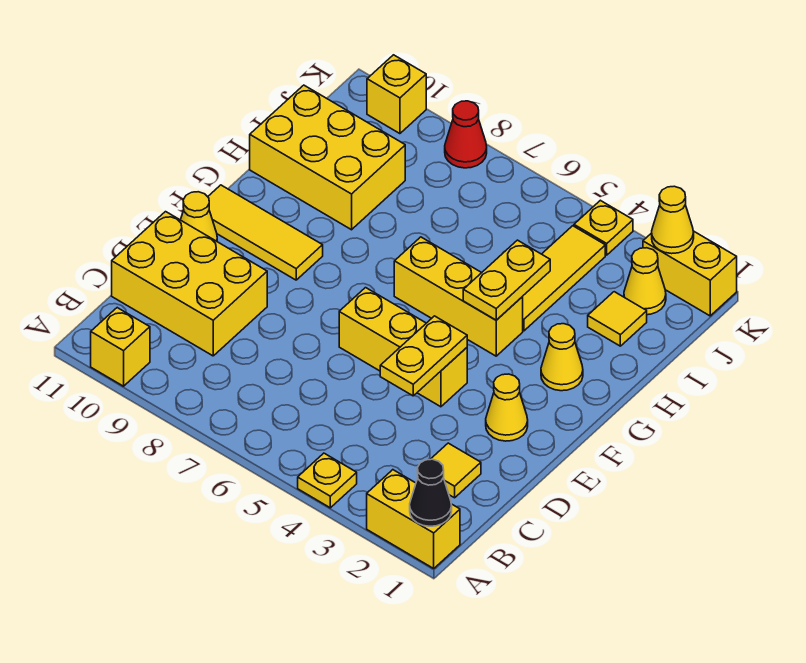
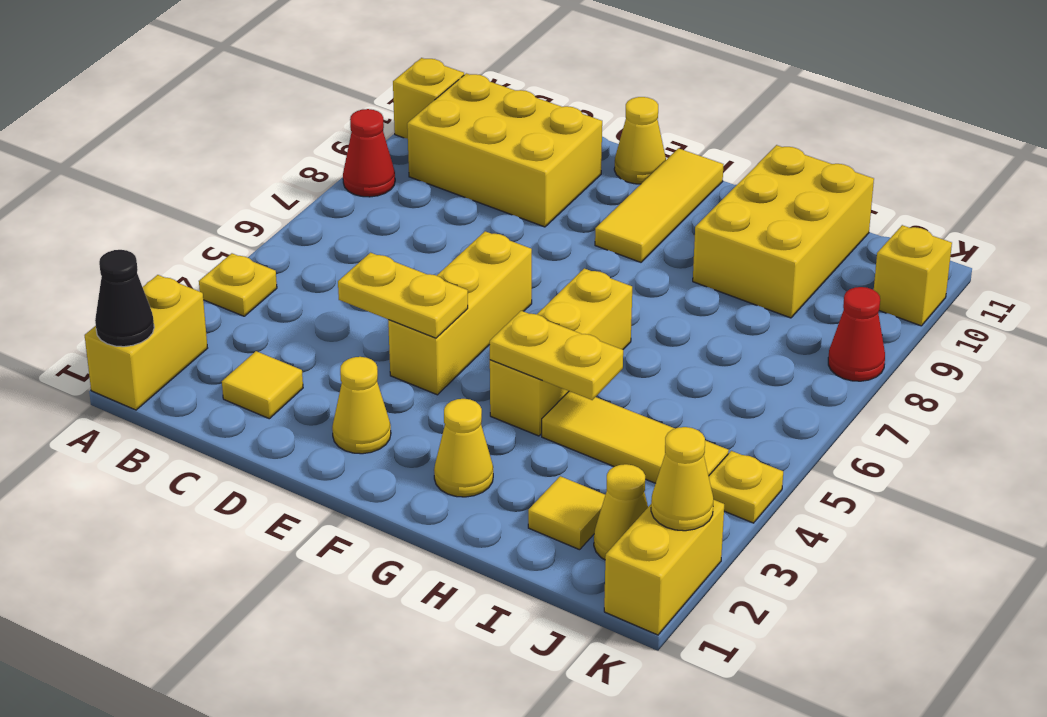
none -> red cone A8 level 1
yellow brick C9:D11 level 1 -> yellow brick B9:D10 level 1

